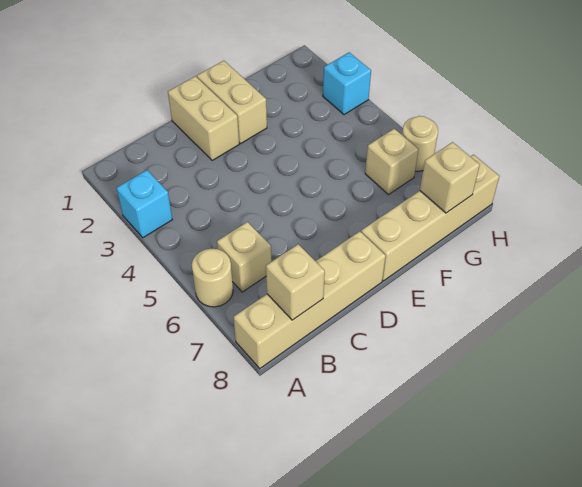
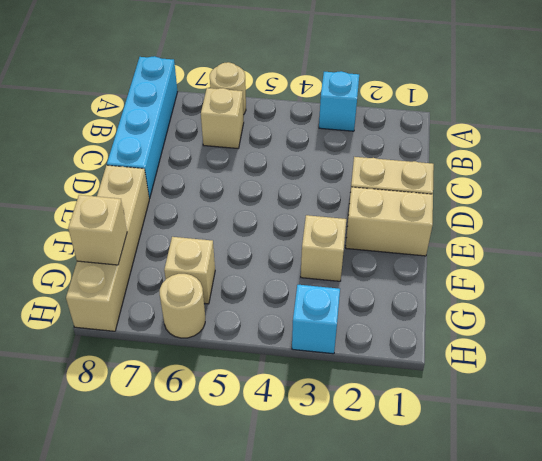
tan brick A8:D8 level 1 -> cyan brick A8:D8 level 1
tan brick B8 level 2 -> tan brick F3 level 1

